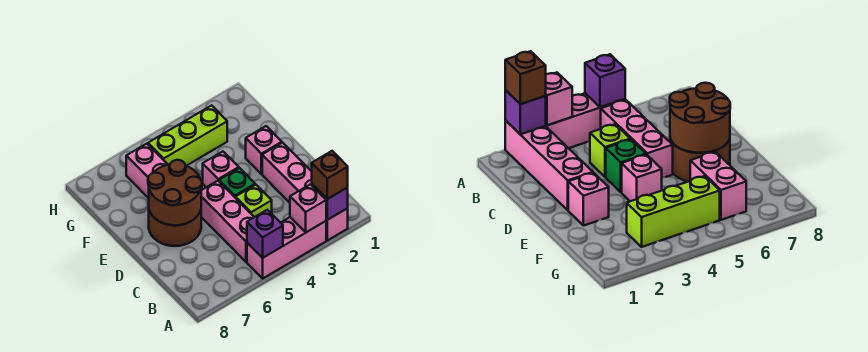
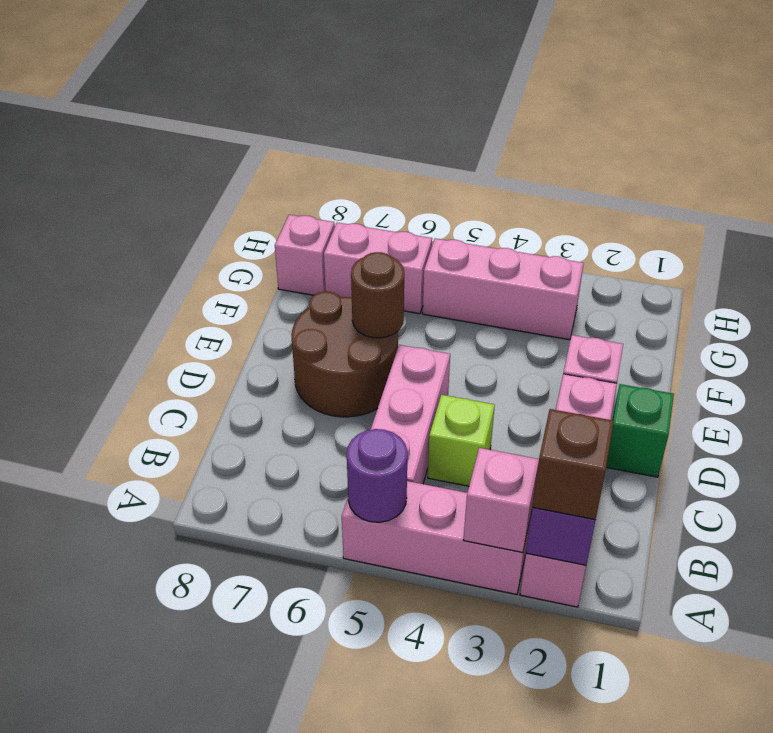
purple brick A5 level 2 -> purple round brick A5 level 2
green brick D4 level 1 -> green brick D1 level 1
brown round brick D6:E7 level 2 -> brown round brick E6 level 2
pink brick E4 level 1 -> pink brick G8 level 1
pink brick F6:G6 level 1 -> pink brick G6:G7 level 1
lime brick G3:G5 level 1 -> pink brick G3:G5 level 1

